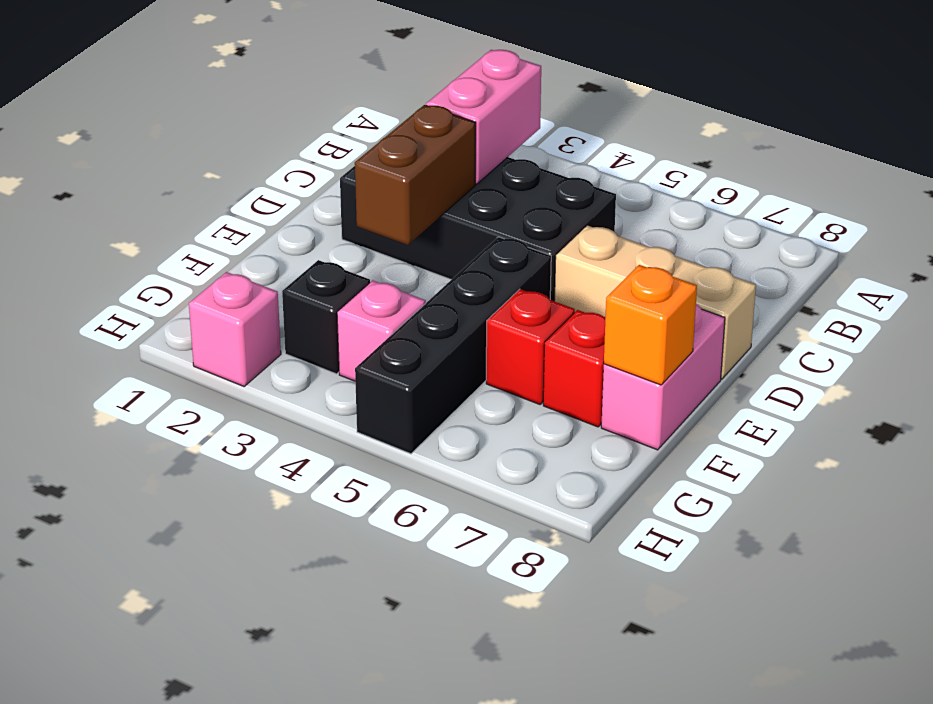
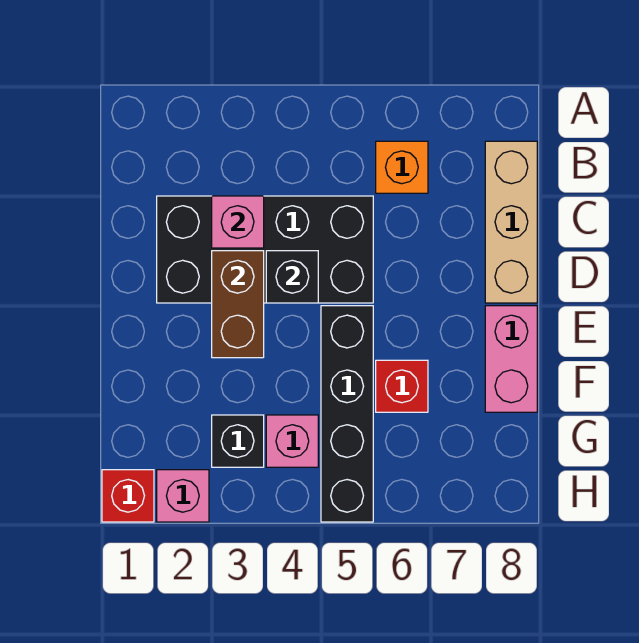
pink brick B3:C3 level 2 -> pink brick C3 level 2
none -> black brick D4 level 2
tan brick D6:D8 level 1 -> tan brick B8:D8 level 1
red brick F7 level 1 -> red brick H1 level 1
orange brick F8 level 2 -> orange brick B6 level 1

